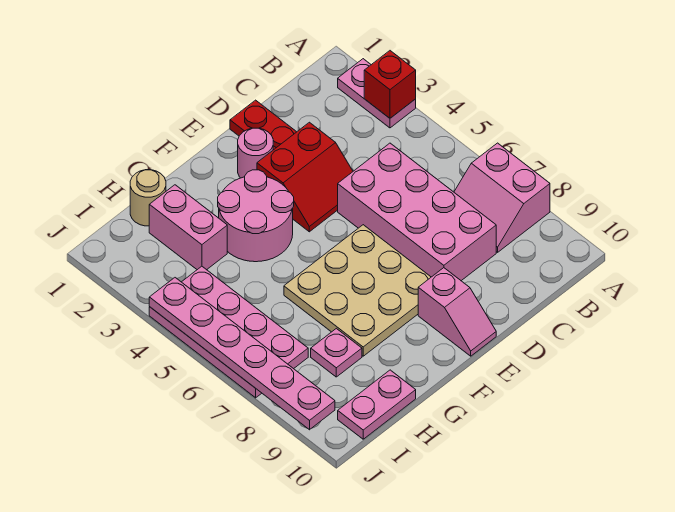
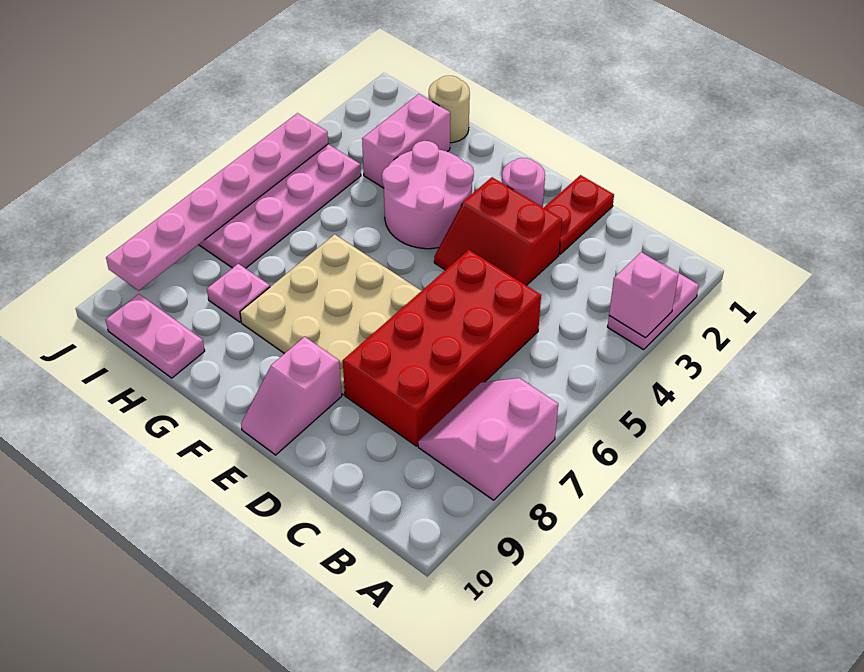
red brick A3 level 2 -> pink brick A3 level 2
pink brick C5:D8 level 1 -> red brick C5:D8 level 1

